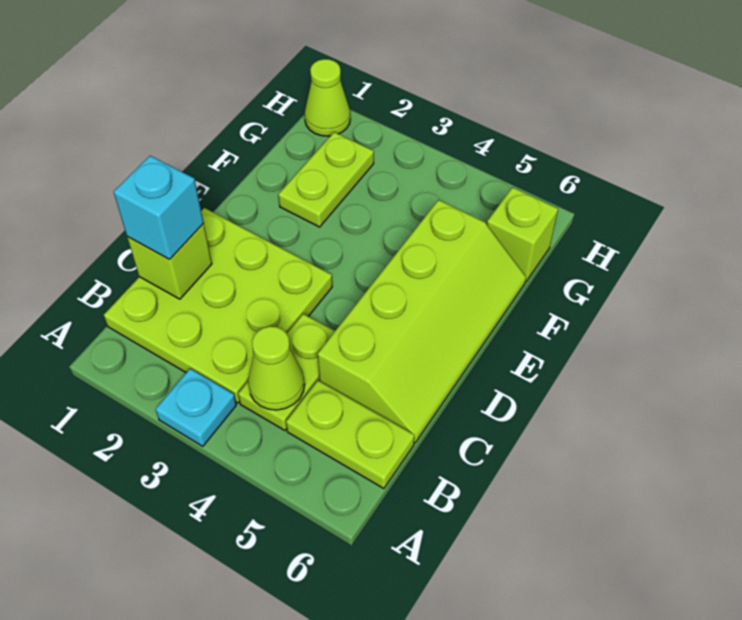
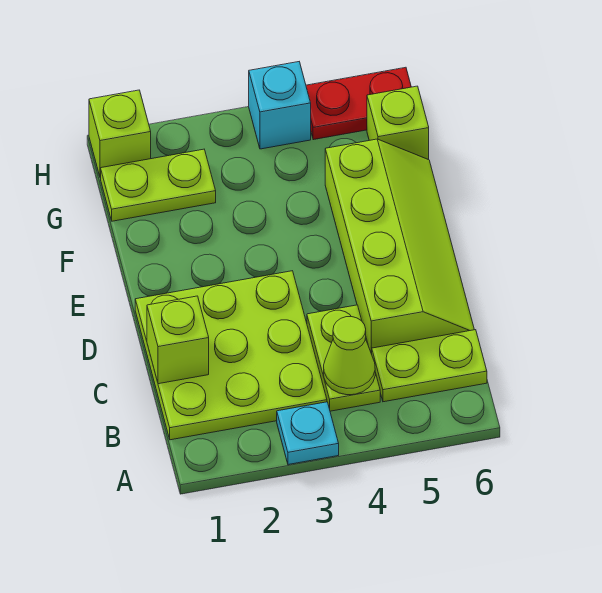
cyan brick C1 level 3 -> cyan brick H4 level 1
lime plate F2:G2 level 1 -> lime plate G1:G2 level 1
lime cone H1 level 1 -> lime brick H1 level 1
none -> red plate H5:H6 level 1

